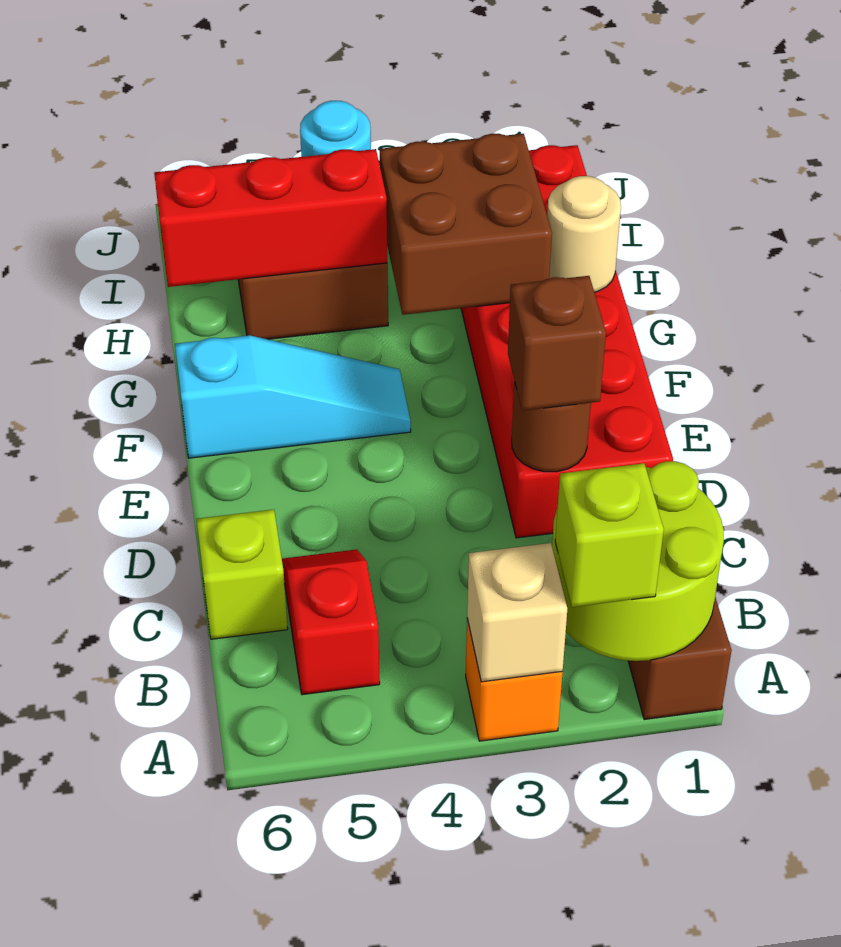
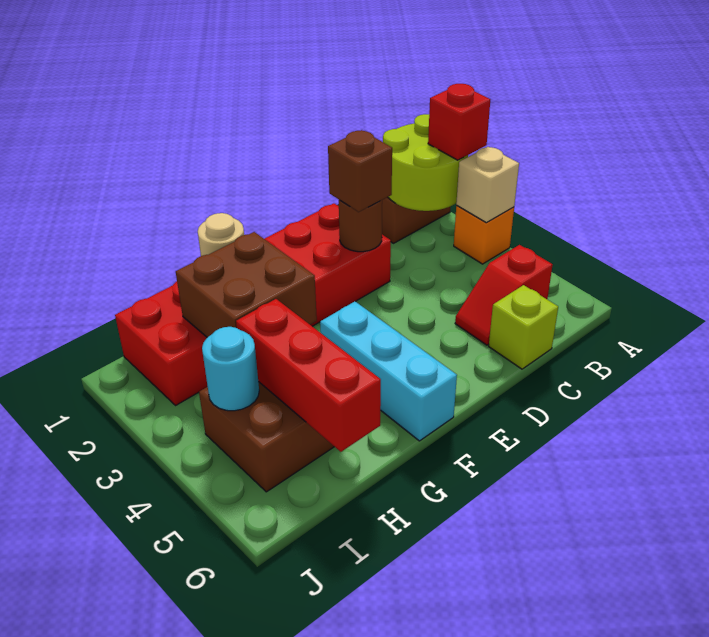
lime brick A2 level 3 -> red brick A2 level 3
cyan slope F4:F6 level 1 top 6 -> cyan brick F4:F6 level 1

